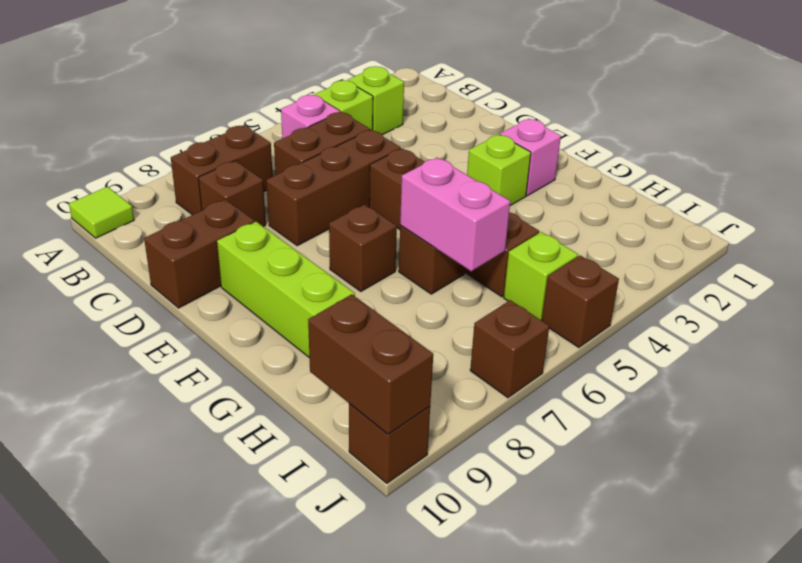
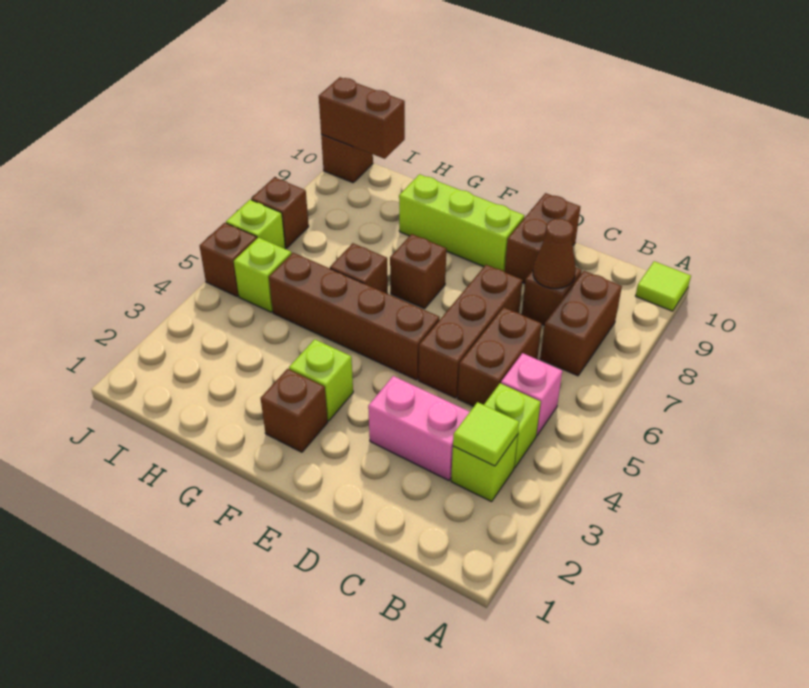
none -> lime tile B3 level 2
none -> brown cone C8 level 2
pink brick F2 level 1 -> brown brick F2 level 1
pink brick G6:H6 level 2 -> pink brick C3:D3 level 1
none -> lime brick J6 level 1

